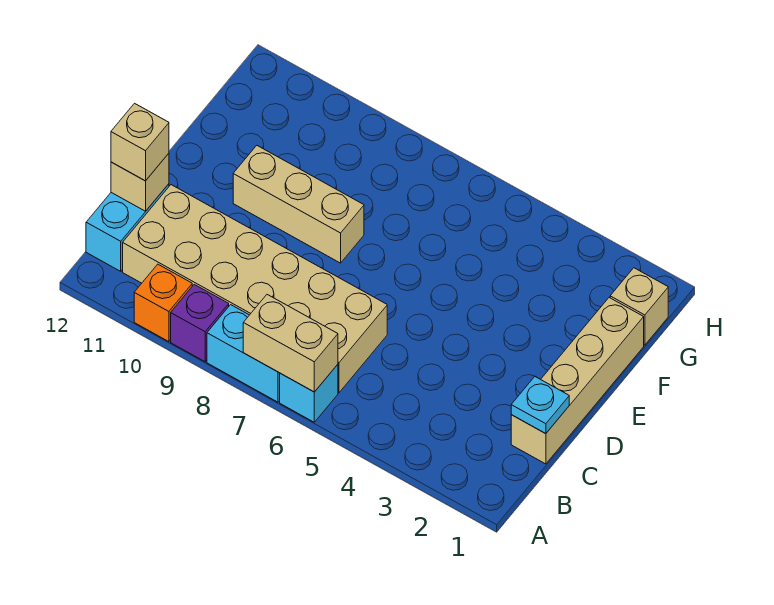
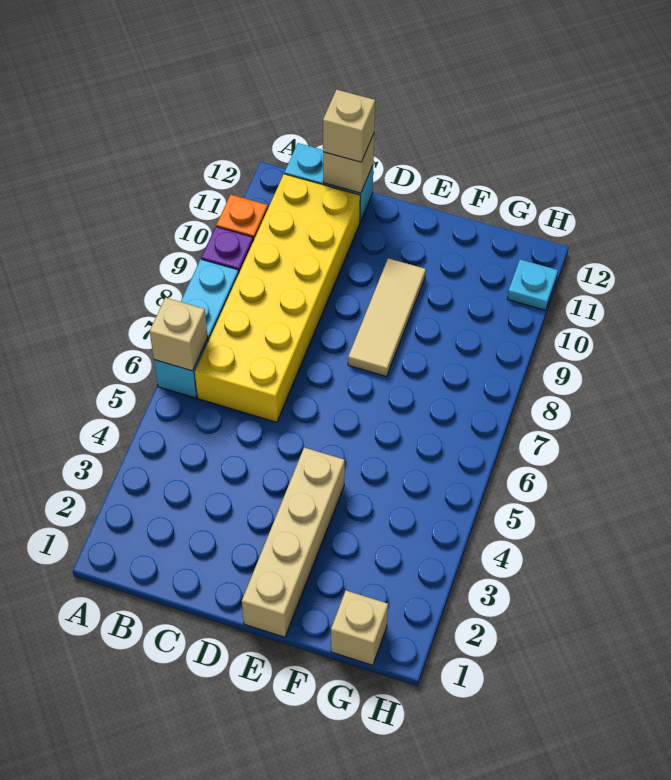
tan brick A6:A7 level 2 -> tan brick A6 level 2
tan brick B6:C11 level 1 -> yellow brick B6:C11 level 1
tan brick C1:F1 level 1 -> tan brick E1:E4 level 1
cyan plate C1 level 2 -> cyan plate H11 level 1
tan brick E8:E10 level 1 -> tan tile E8:E10 level 1

